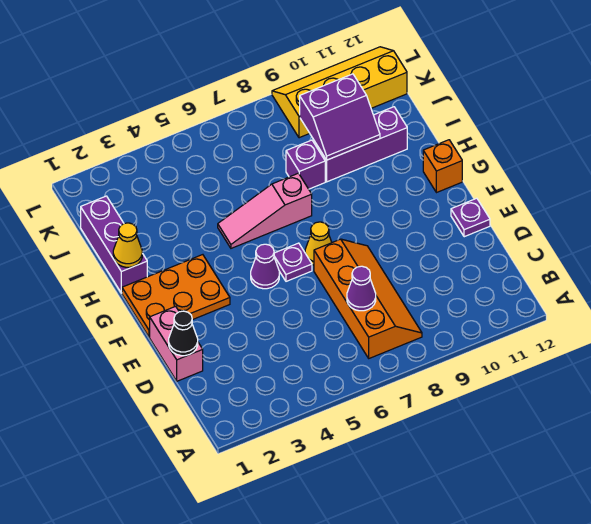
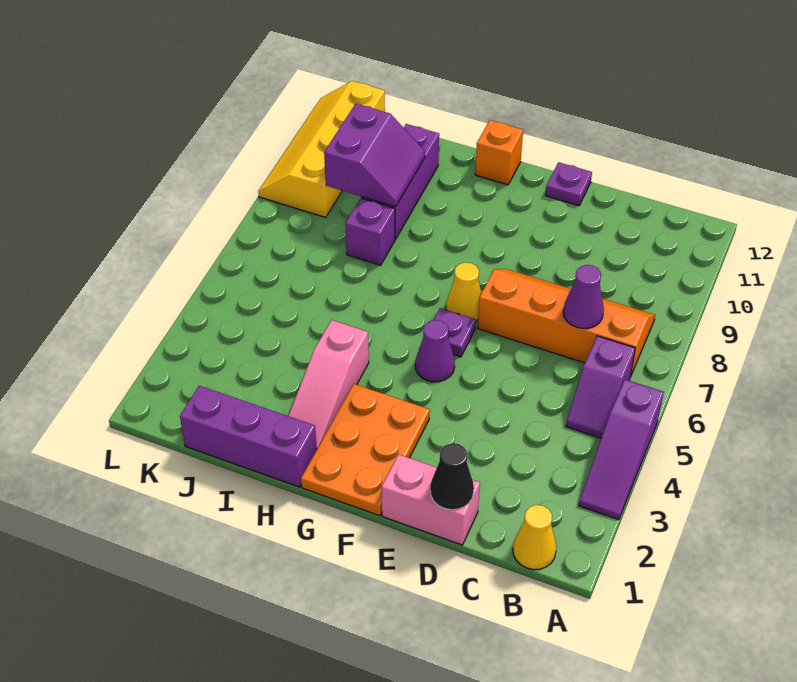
none -> purple slope A3:A5 level 1 top 5
none -> purple slope B5:B6 level 1 top 6
yellow cone H1 level 2 -> yellow cone B1 level 1
pink slope H5:H7 level 1 top 7 -> pink slope H2:H4 level 1 top 4

